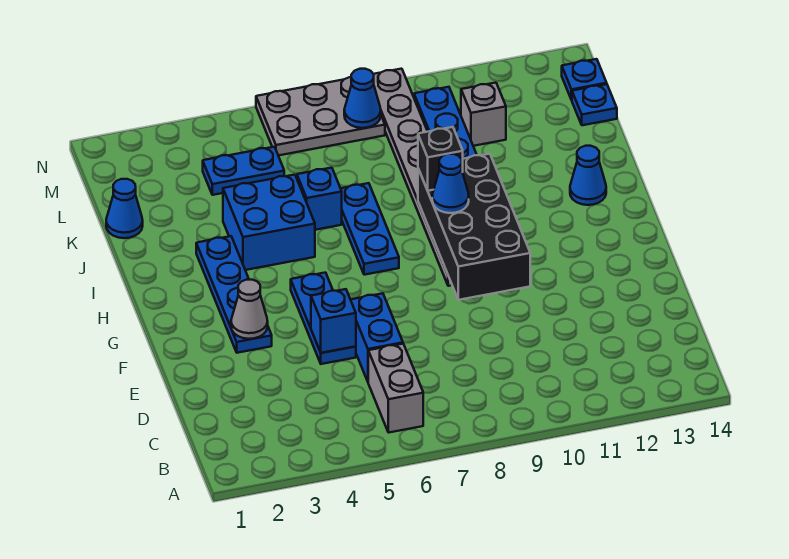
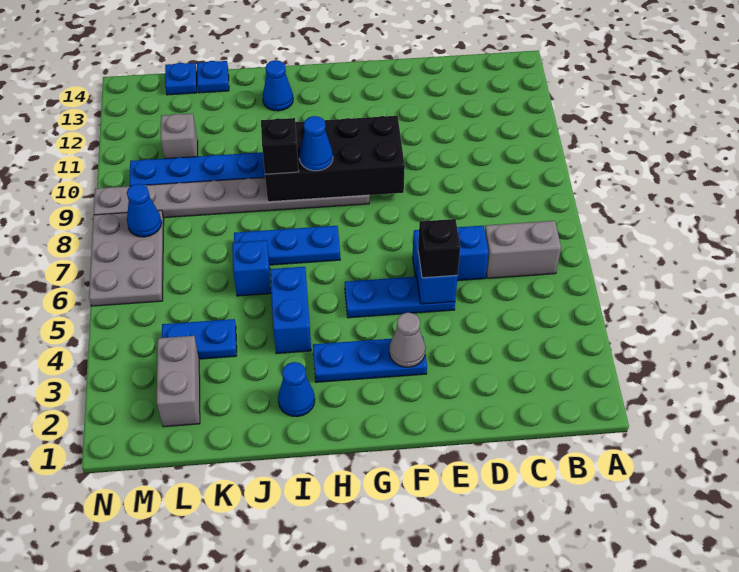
none -> black brick E5 level 3
blue plate F3:I3 level 1 -> blue plate F3:H3 level 1
blue brick I4:J5 level 1 -> blue brick I4:I5 level 1
blue cone K1 level 1 -> blue cone I2 level 1
none -> grey brick L2:L3 level 1
blue plate L4:L5 level 1 -> blue plate K4:L4 level 1
blue plate M14 level 1 -> blue plate K14 level 1

